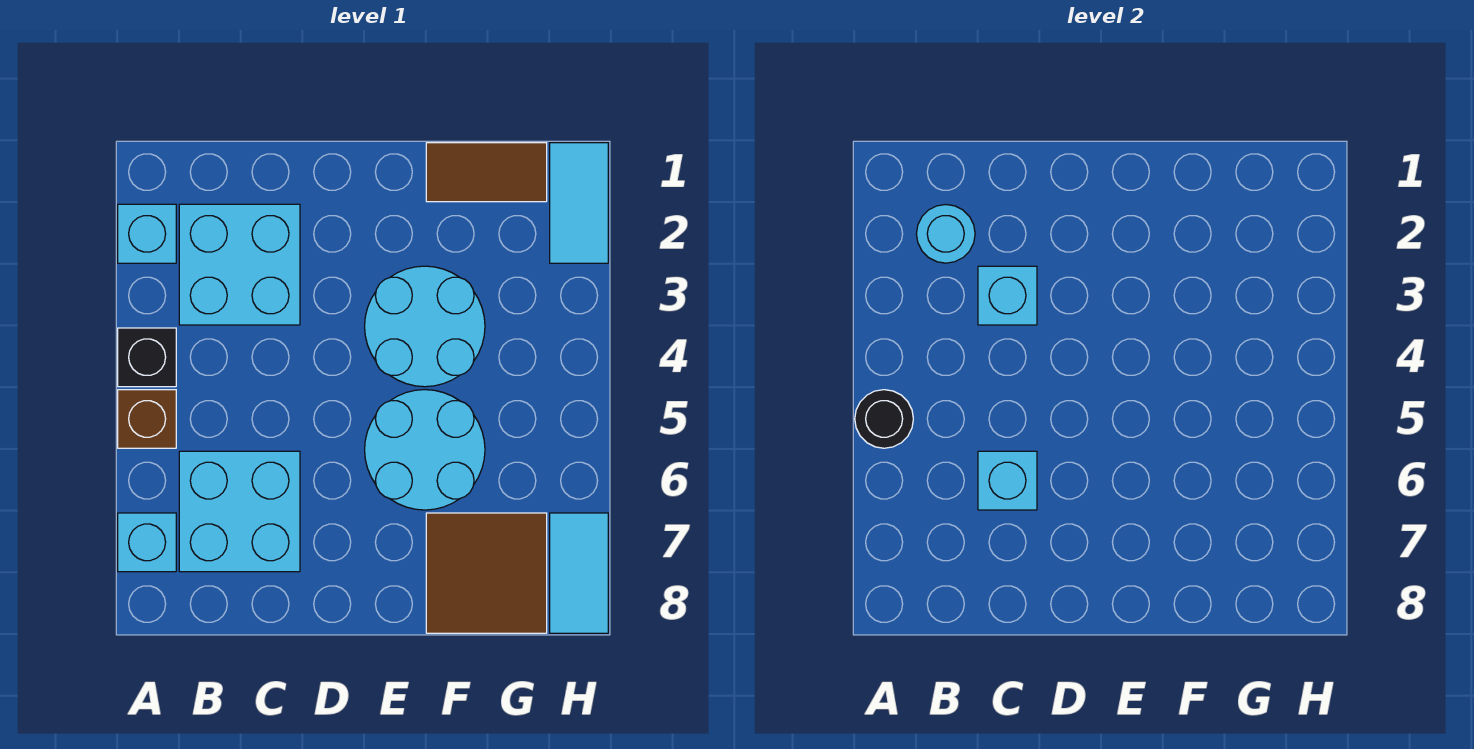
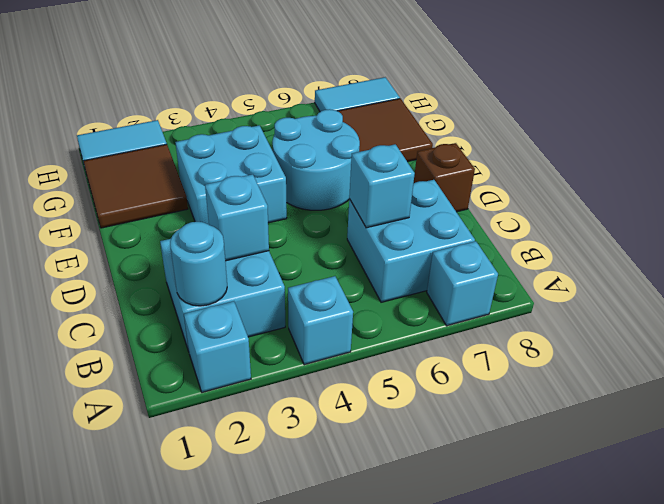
black brick A4 level 1 -> cyan brick A4 level 1
brown brick A5 level 1 -> brown brick D8 level 1
black round brick A5 level 2 -> none
cyan round brick E3:F4 level 1 -> cyan brick E3:F4 level 1
brown tile F1:G1 level 1 -> brown tile F1:G2 level 1

